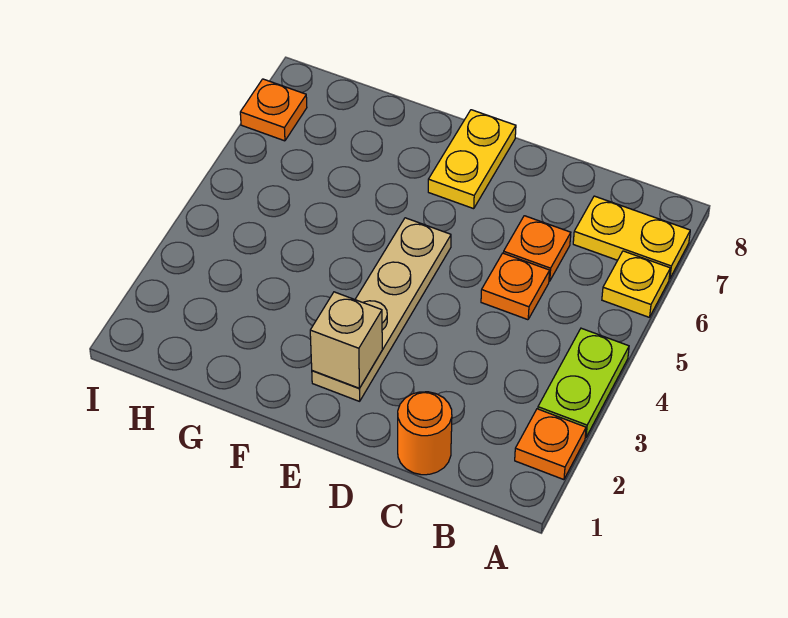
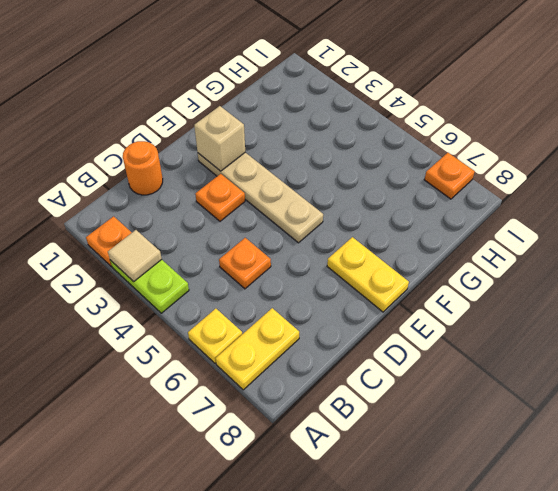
none -> tan tile A3 level 2
orange plate C6 level 1 -> orange plate D3 level 1

